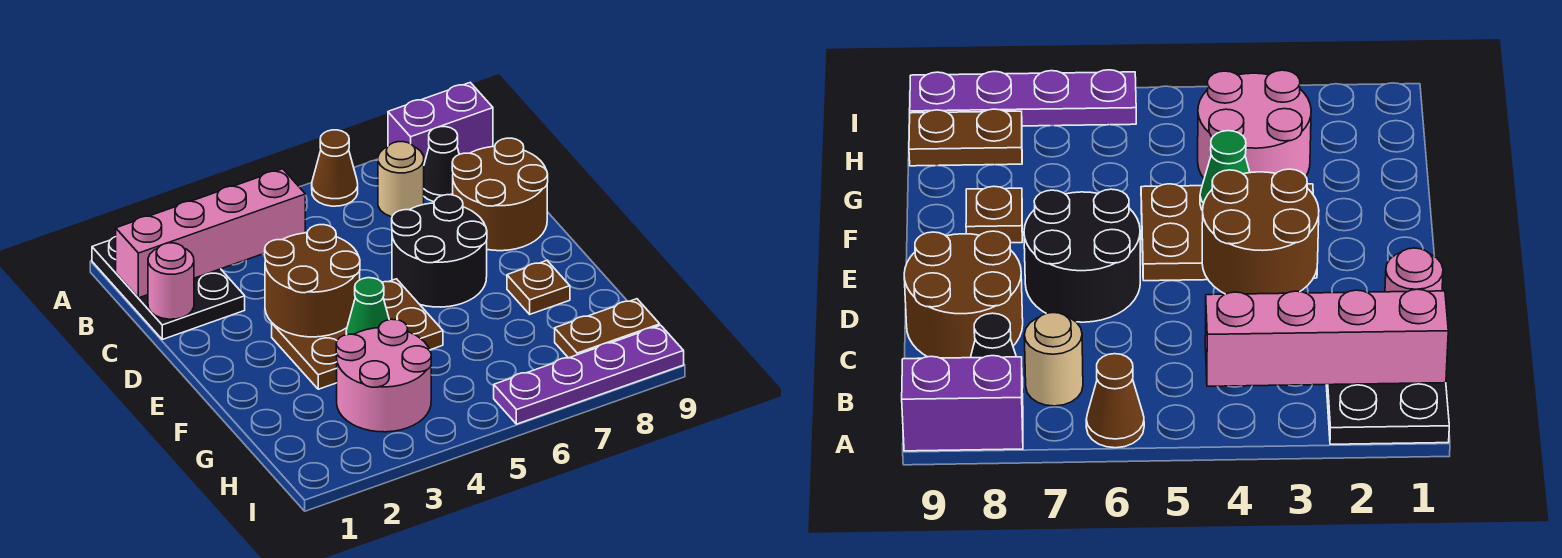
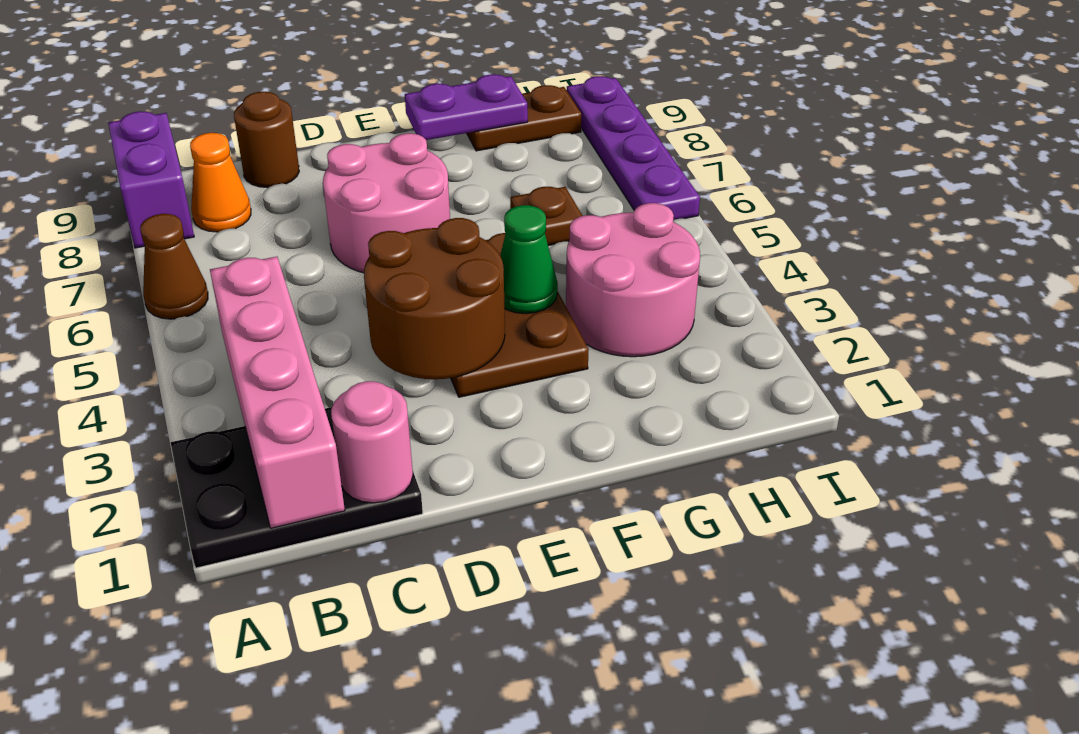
tan round brick B7 level 1 -> none
black cone B8 level 1 -> orange cone B8 level 1
brown round brick C8:D9 level 1 -> brown round brick C9 level 1
black round brick D6:E7 level 1 -> pink round brick D6:E7 level 1
brown plate F8 level 1 -> brown plate G6 level 1
none -> purple plate F9:G9 level 2
brown plate H8:H9 level 1 -> brown plate G9:H9 level 1

